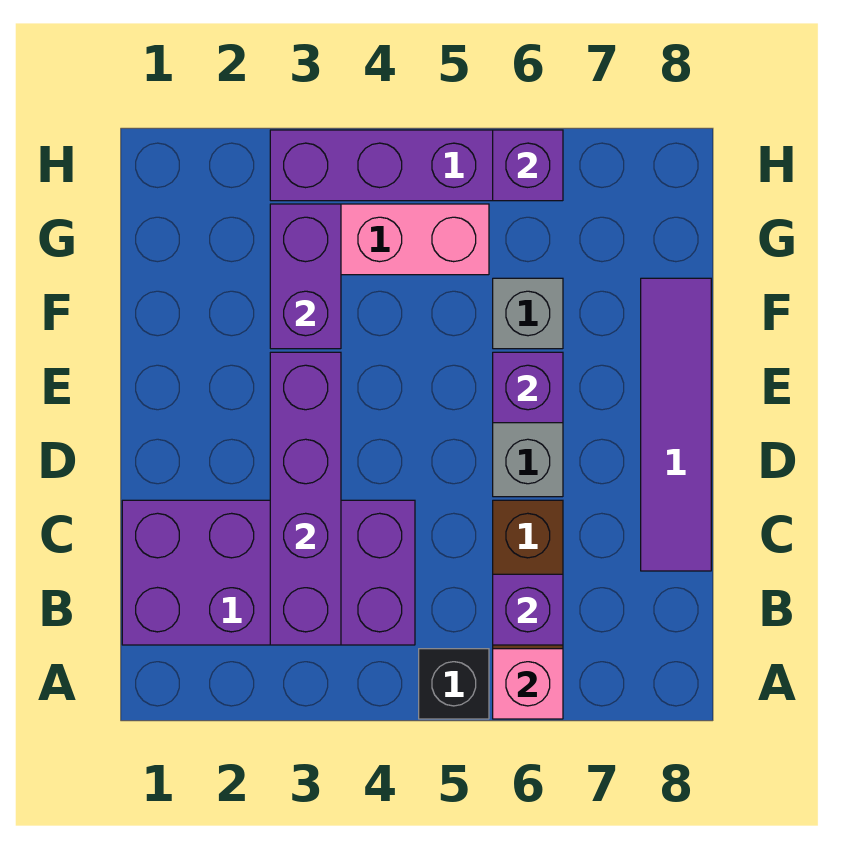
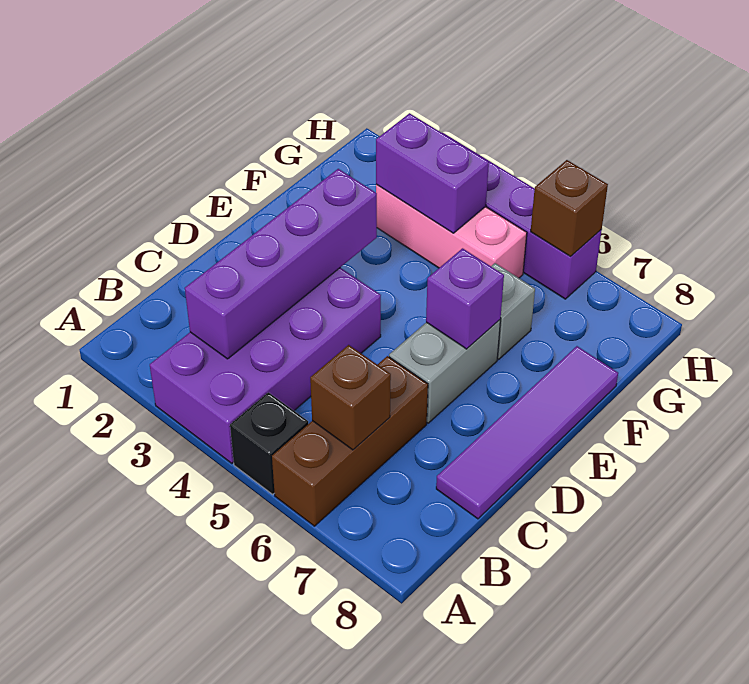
pink brick A6 level 2 -> none
purple brick B1:C4 level 1 -> purple brick A3:D4 level 1
purple brick B6 level 2 -> brown brick B6 level 2
purple brick F3:G3 level 2 -> purple brick G3:G4 level 2
purple brick H6 level 2 -> brown brick H6 level 2

